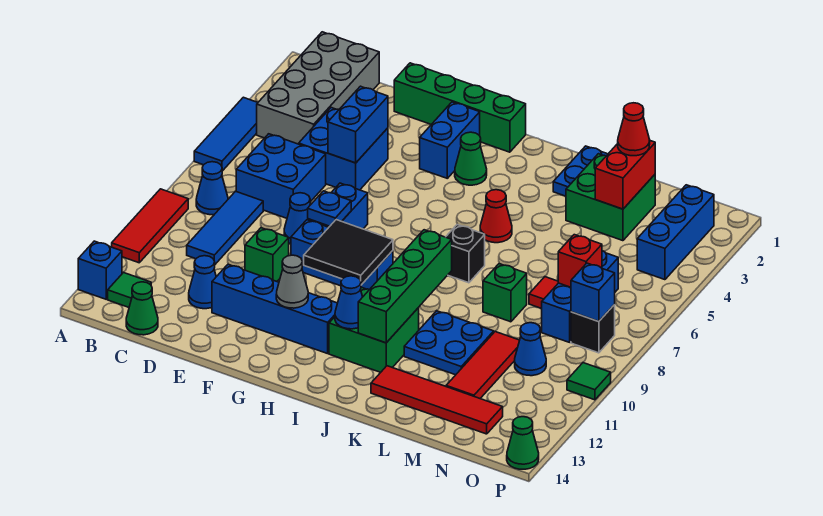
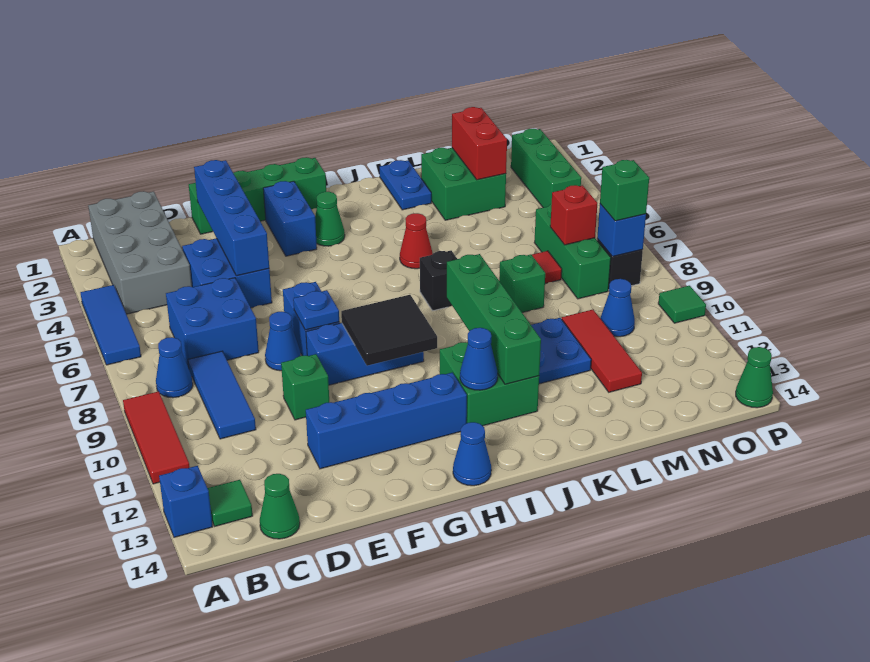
blue cone D12 level 1 -> blue cone H14 level 1
blue brick E4:E5 level 2 -> blue brick E2:E5 level 2
grey cone G12 level 2 -> none
red tile K13:N13 level 1 -> none
red cone M2 level 3 -> none
blue brick N6:N8 level 1 -> green brick N6:N8 level 1
blue brick O2:O4 level 1 -> green brick O2:O4 level 1
none -> green brick O8 level 3

